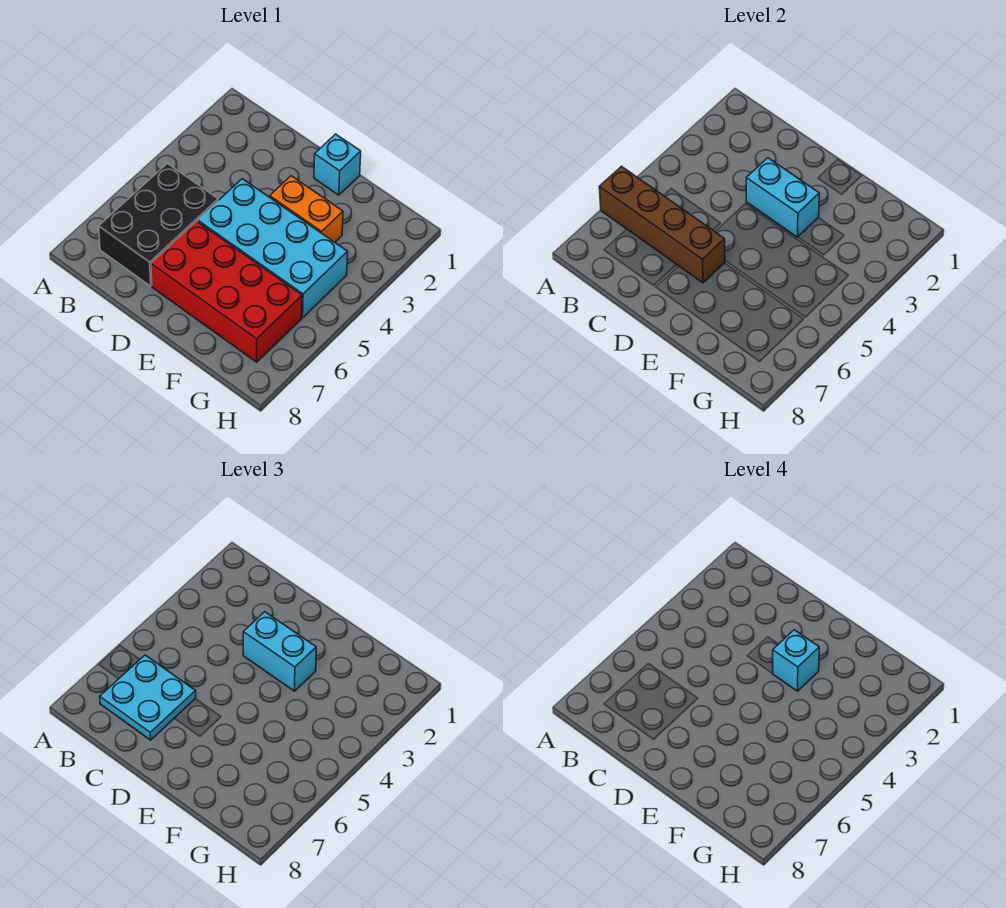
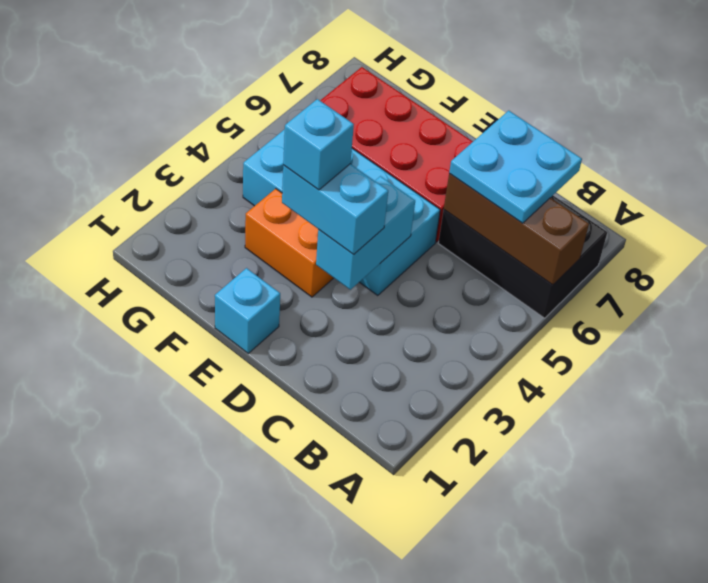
brown brick A6:D6 level 2 -> brown brick A6:C6 level 2
black brick B5:C7 level 1 -> black brick A6:C7 level 1
cyan brick D3:E3 level 2 -> cyan brick D3:D4 level 2

